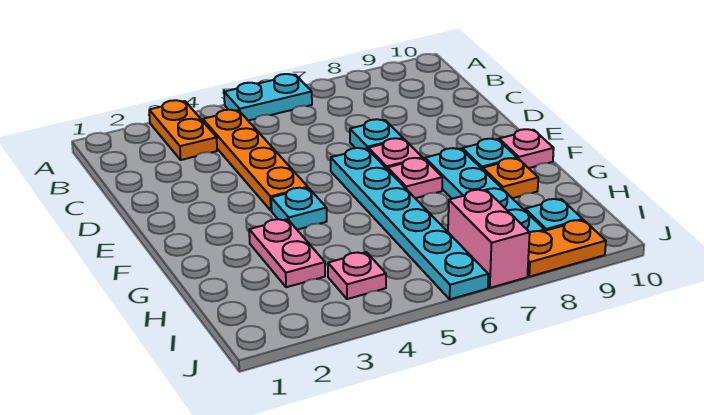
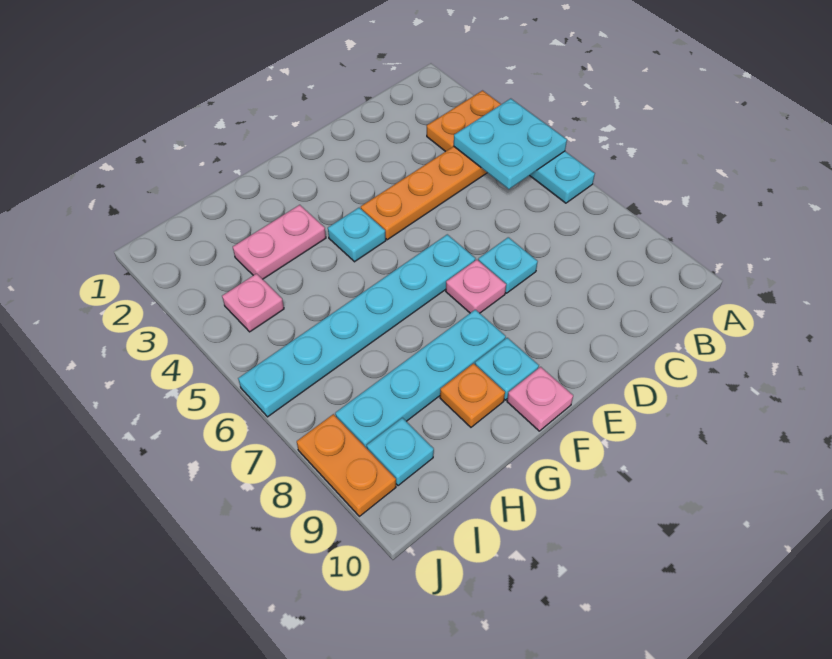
none -> cyan plate A4:B5 level 2
pink plate F7 level 1 -> none
pink brick I7:J7 level 1 -> none

